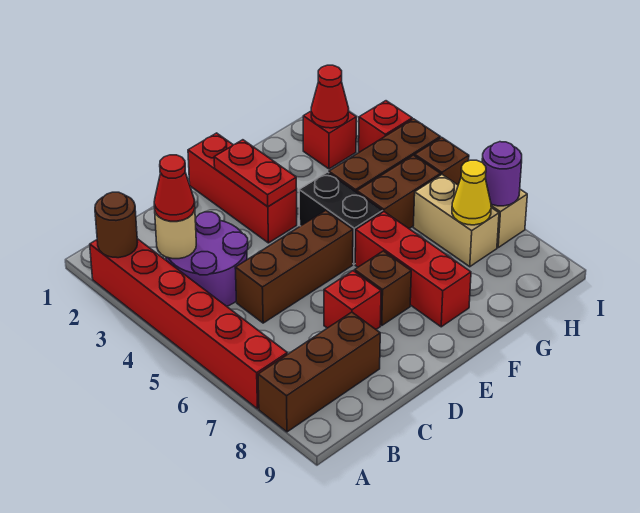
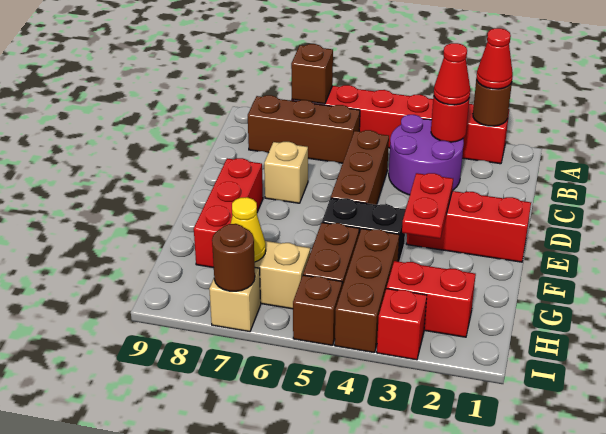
brown brick A8:C8 level 1 -> brown brick B6:B8 level 1
tan round brick B3 level 2 -> red round brick B3 level 2
red brick D7 level 1 -> tan brick D7 level 1
red plate E2:E3 level 2 -> red plate E3:F3 level 2
brown brick E7 level 1 -> brown brick A7 level 2
red brick F6:F8 level 1 -> red brick E8:G8 level 1
red brick H2 level 1 -> red brick H2:H3 level 1
red cone H2 level 2 -> red cone A2 level 3
purple round brick I7 level 2 -> brown round brick I7 level 2

